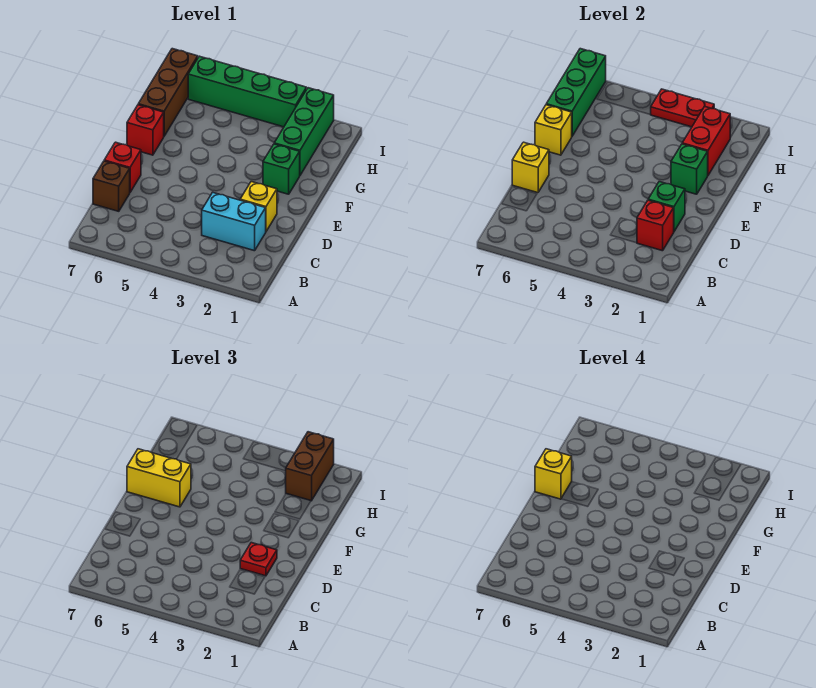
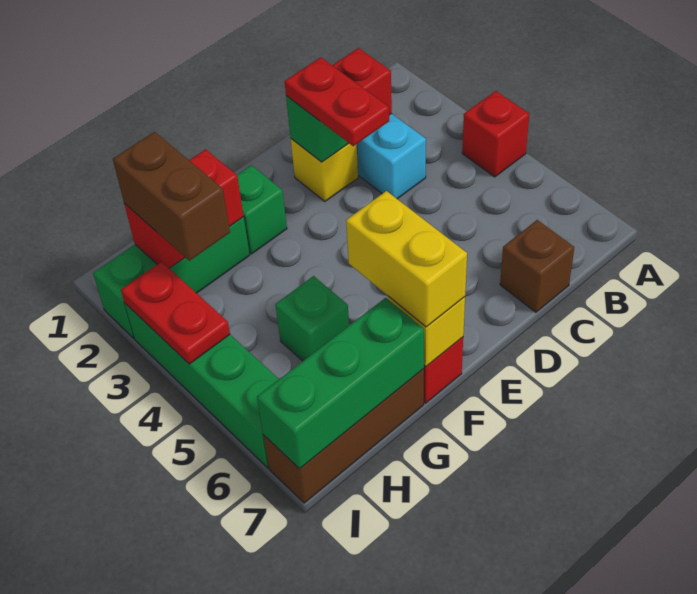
red plate D2 level 3 -> red plate D2:D3 level 3
red brick D7 level 1 -> red brick A4 level 1
yellow brick D7 level 2 -> none
green brick F2 level 2 -> green brick G5 level 1
yellow brick F7 level 4 -> none
brown brick H2:I2 level 3 -> brown brick H2:H3 level 3

